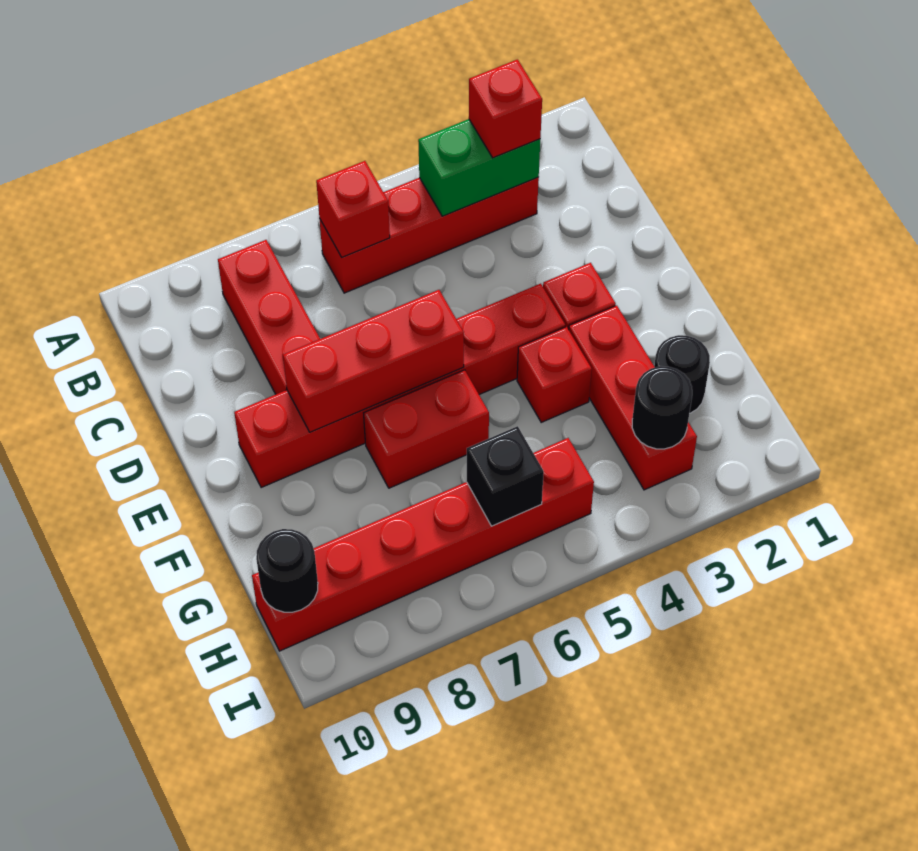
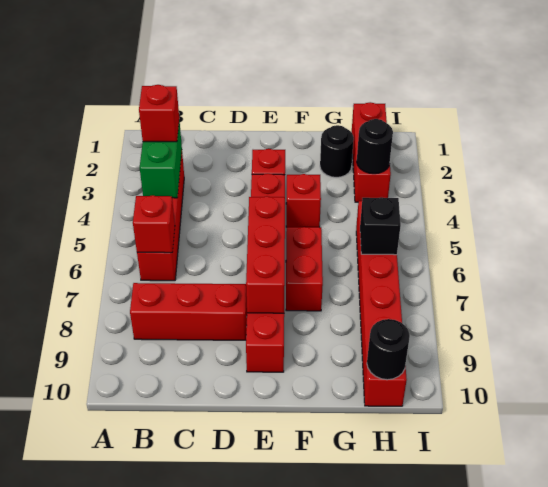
red brick F3:H3 level 1 -> red brick H1:H3 level 1

